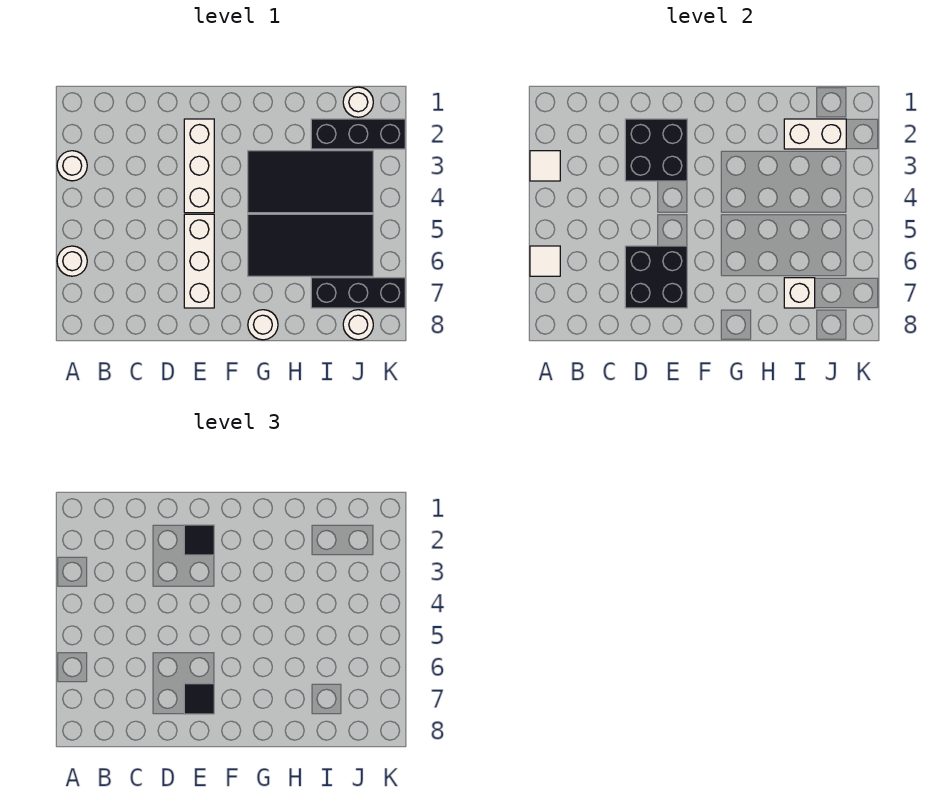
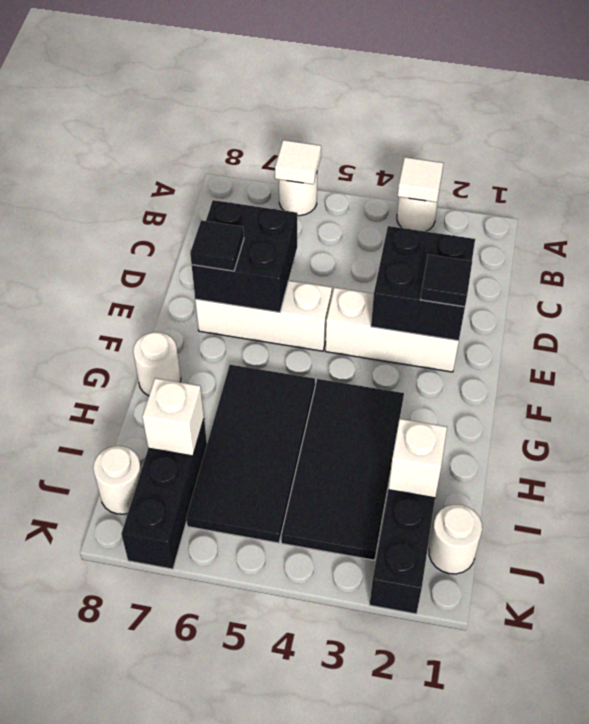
white brick I2:J2 level 2 -> white brick I2 level 2

